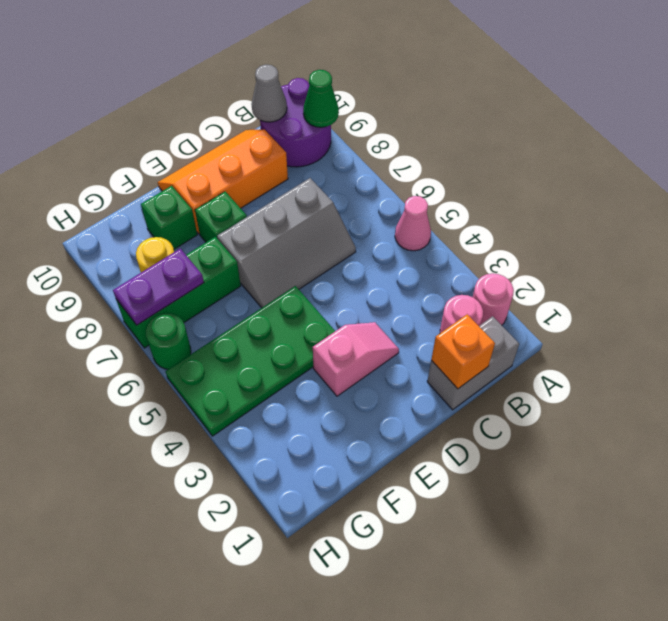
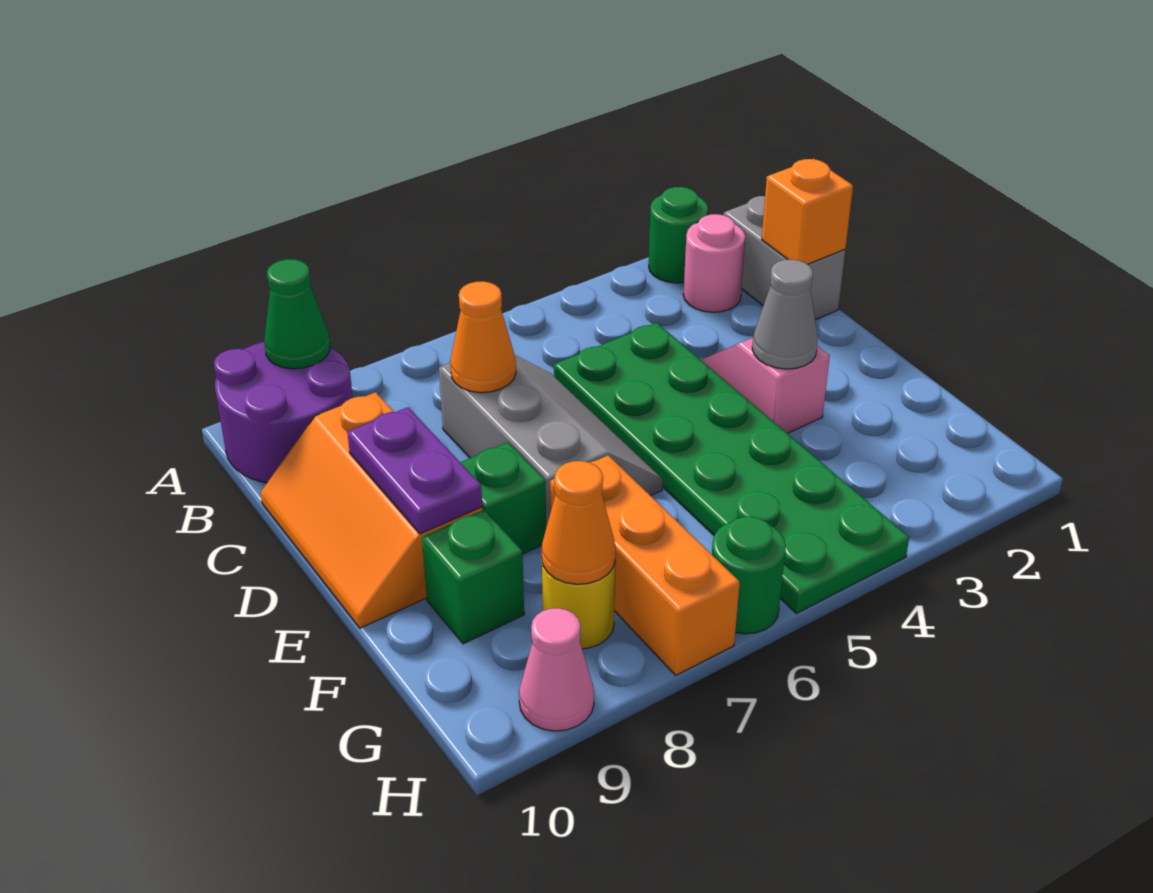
pink round brick A2 level 1 -> green round brick A2 level 1
pink cone A5 level 1 -> pink cone H9 level 1
grey cone B10 level 2 -> grey cone E3 level 2
none -> orange cone C7 level 2
green plate E4:H5 level 1 -> green plate C4:H5 level 1
green brick F7:H7 level 1 -> orange brick F7:H7 level 1
purple plate G7:H7 level 2 -> purple plate D9:E9 level 2
none -> orange cone G8 level 2

